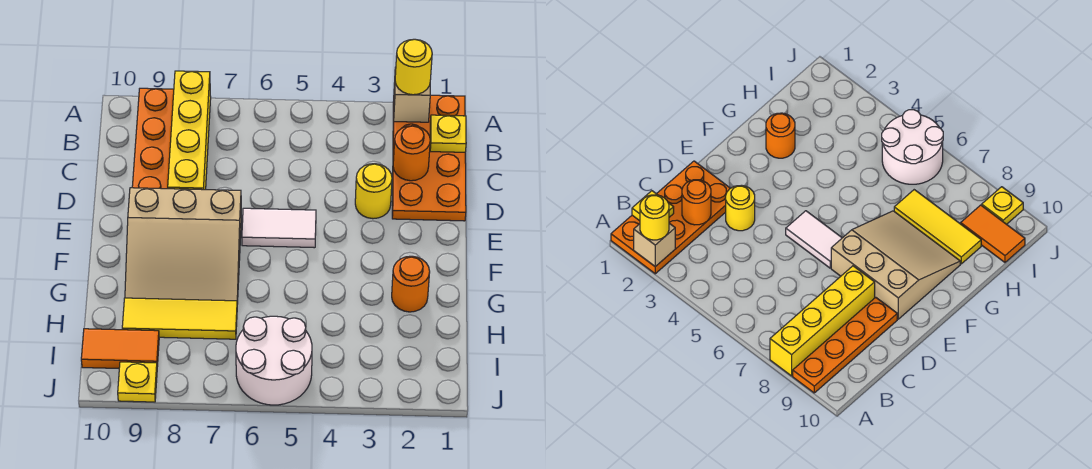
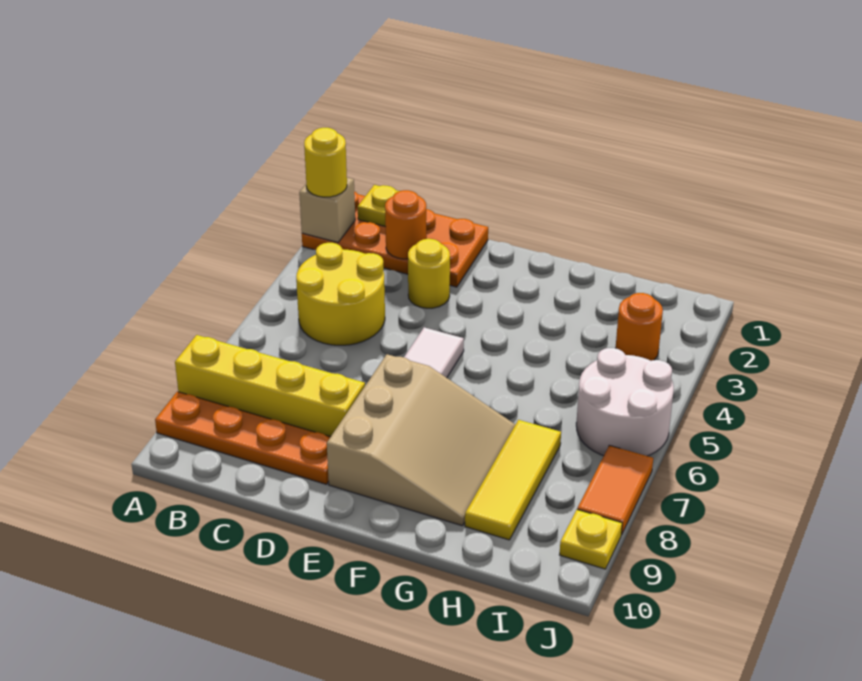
none -> yellow round brick B4:C5 level 1
orange round brick G2 level 1 -> orange round brick I3 level 1
orange tile I9:I10 level 1 -> orange tile J7:J8 level 1

